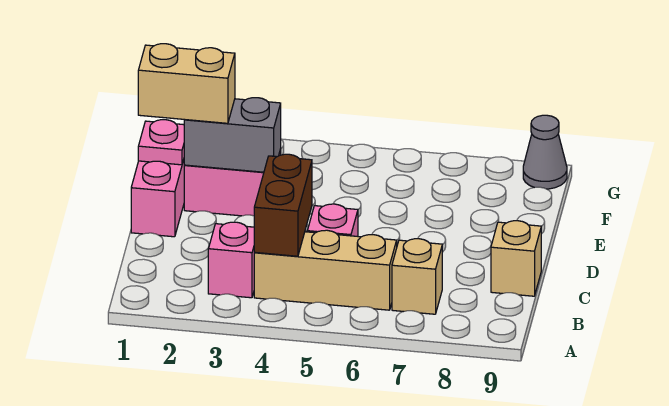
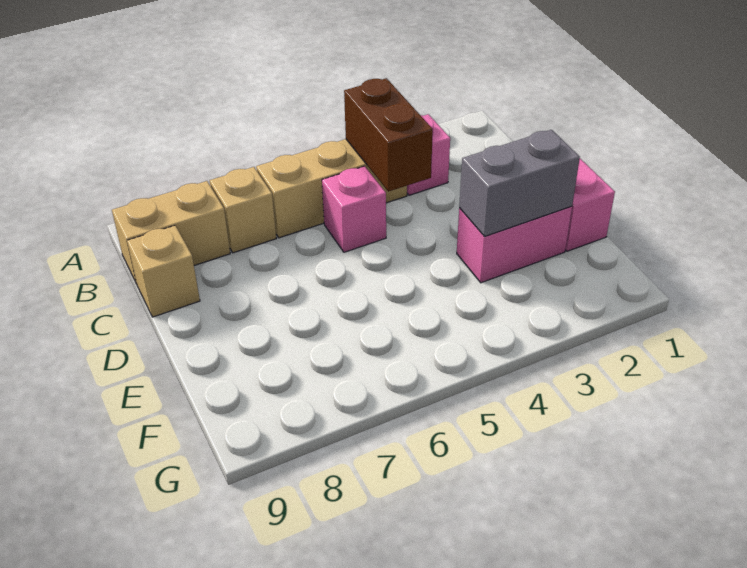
pink plate E1 level 2 -> none
tan brick E1:E2 level 3 -> tan brick B8:B9 level 1
grey cone G9 level 1 -> none

